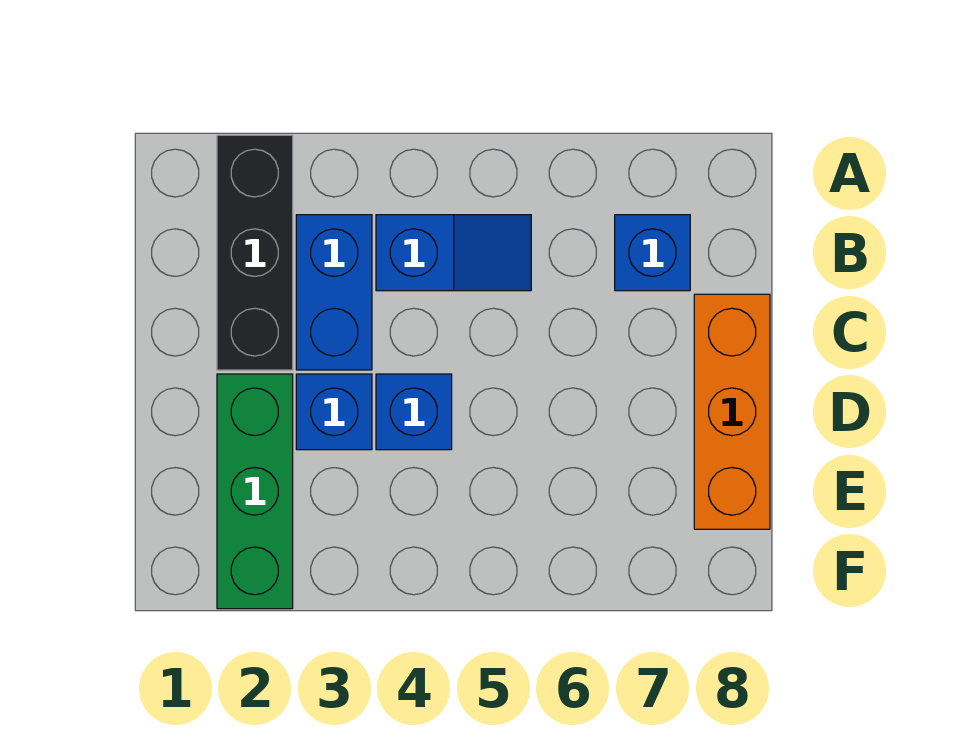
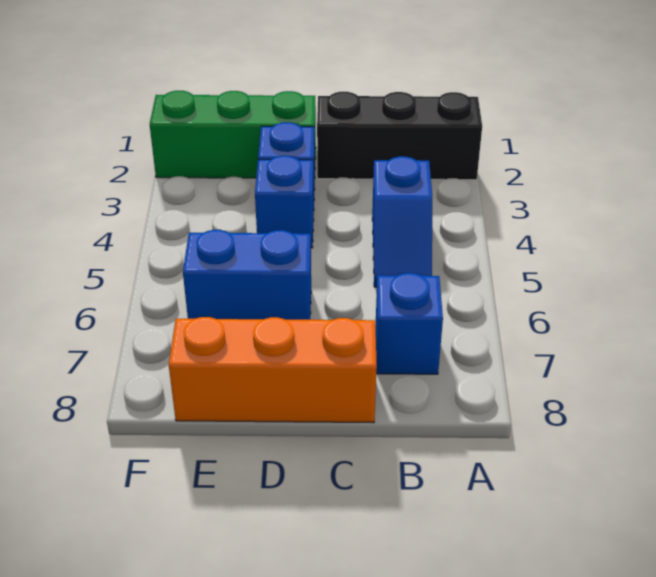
blue brick B3:C3 level 1 -> blue brick D6:E6 level 1

